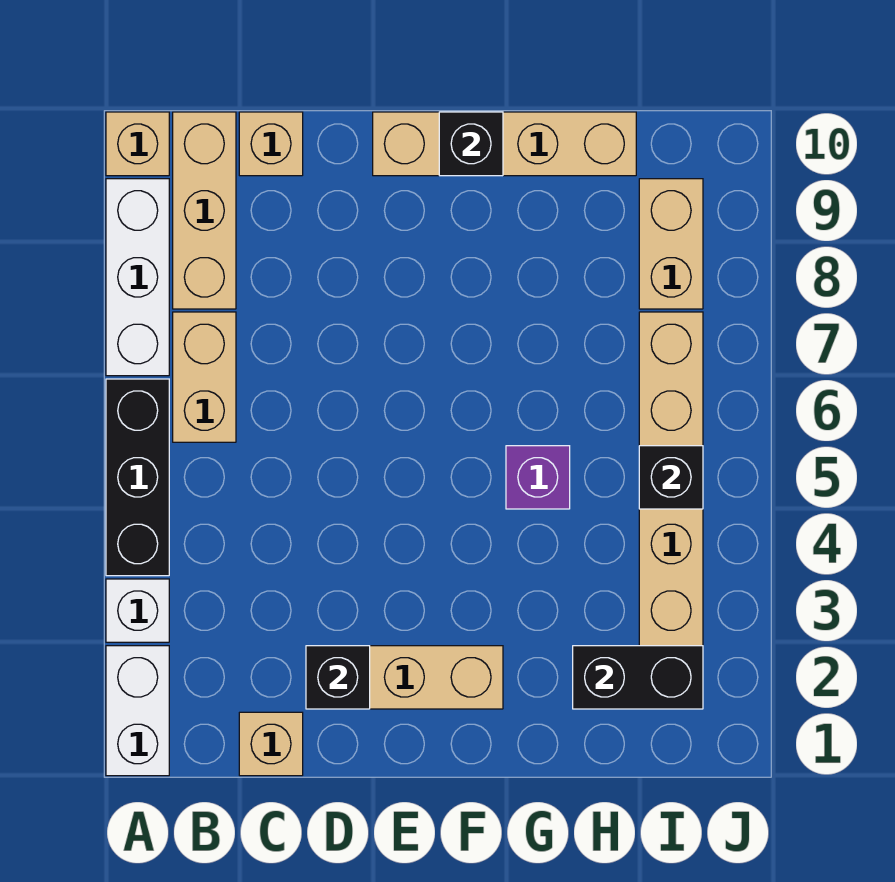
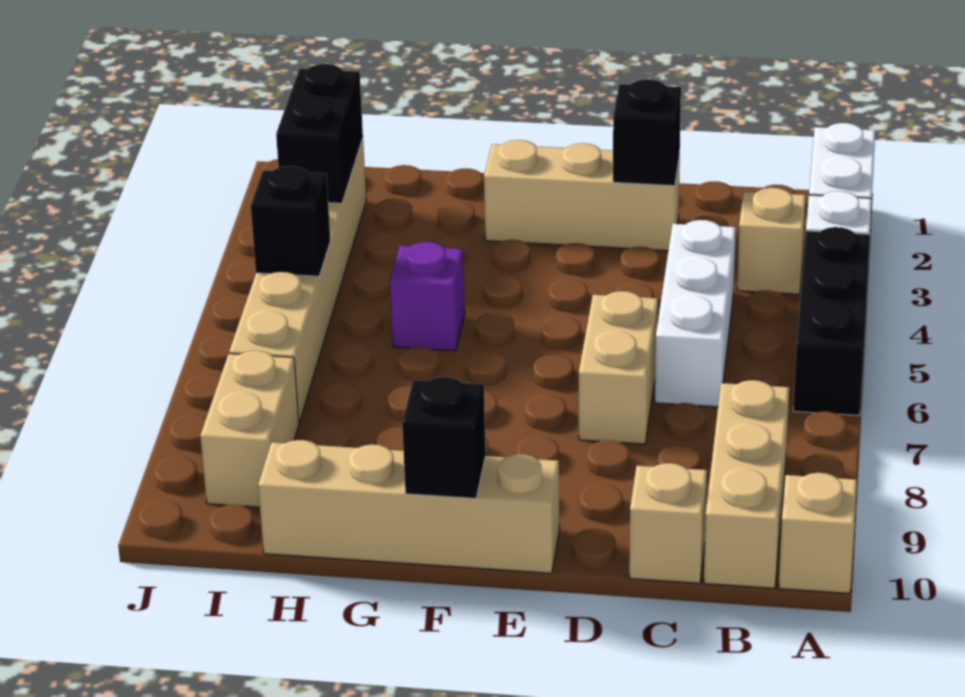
white brick A7:A9 level 1 -> white brick C4:C6 level 1
tan brick B6:B7 level 1 -> tan brick D6:D7 level 1
tan brick C1 level 1 -> tan brick B3 level 1
black brick H2:I2 level 2 -> black brick I2:I3 level 2

